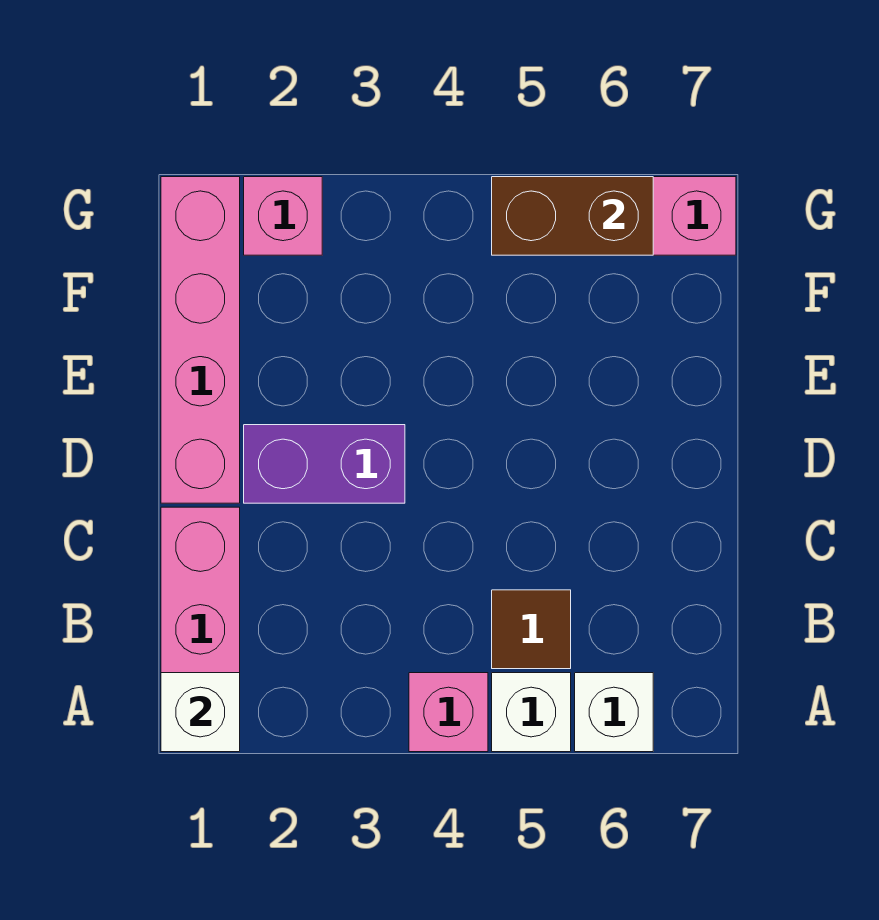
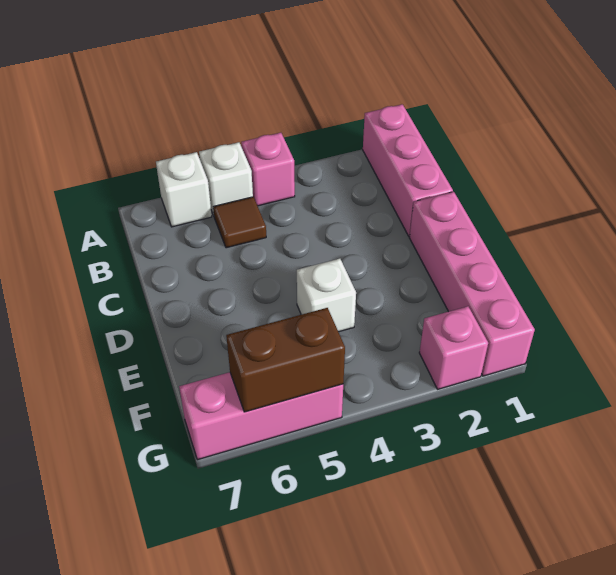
white brick A1 level 2 -> white brick E4 level 1
purple brick D2:D3 level 1 -> none

